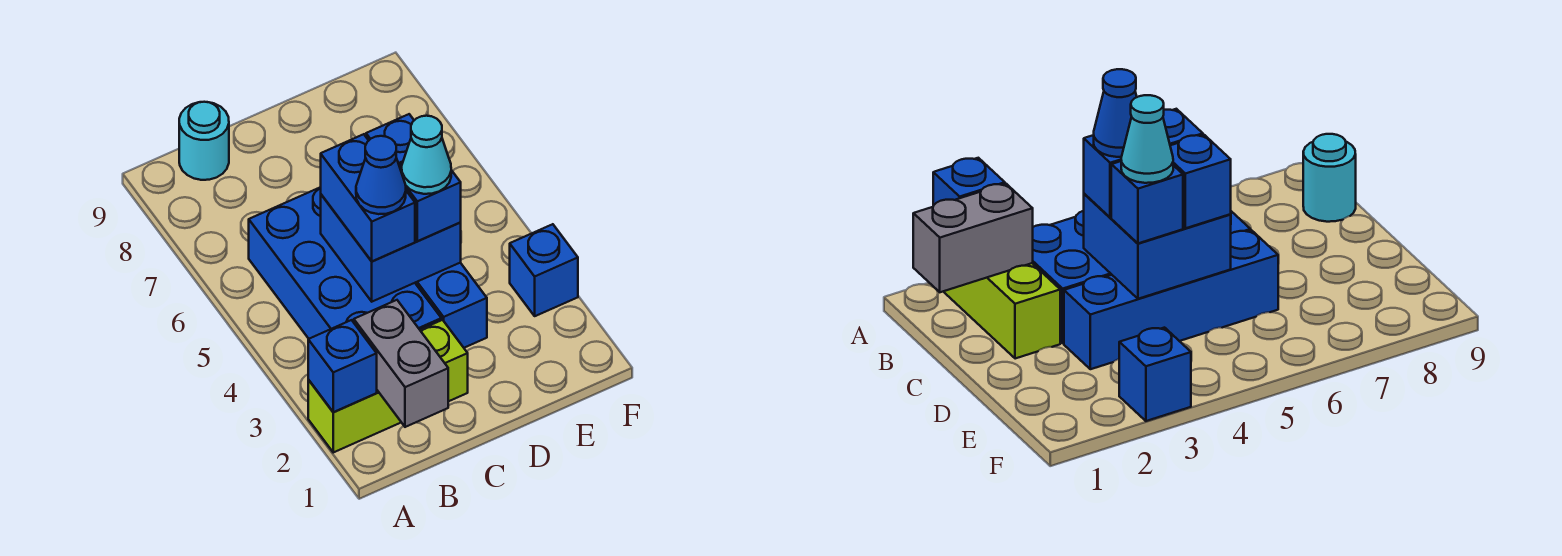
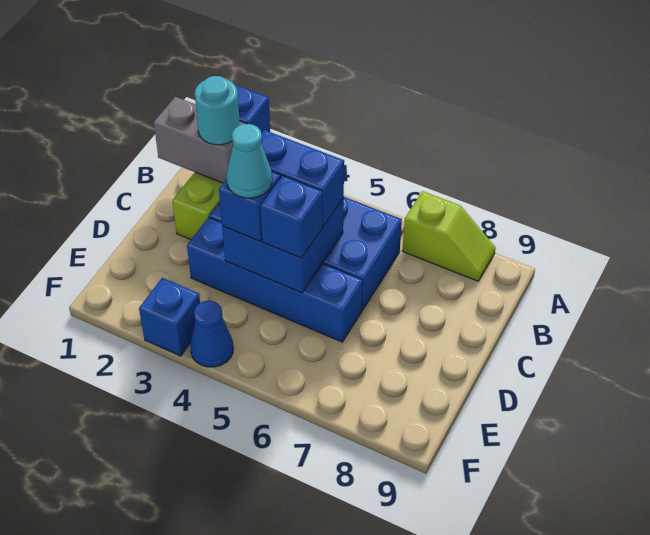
none -> lime slope A7:A8 level 1 top 7
cyan round brick B9 level 1 -> cyan round brick B2 level 3
blue cone C4 level 4 -> blue cone F4 level 1

